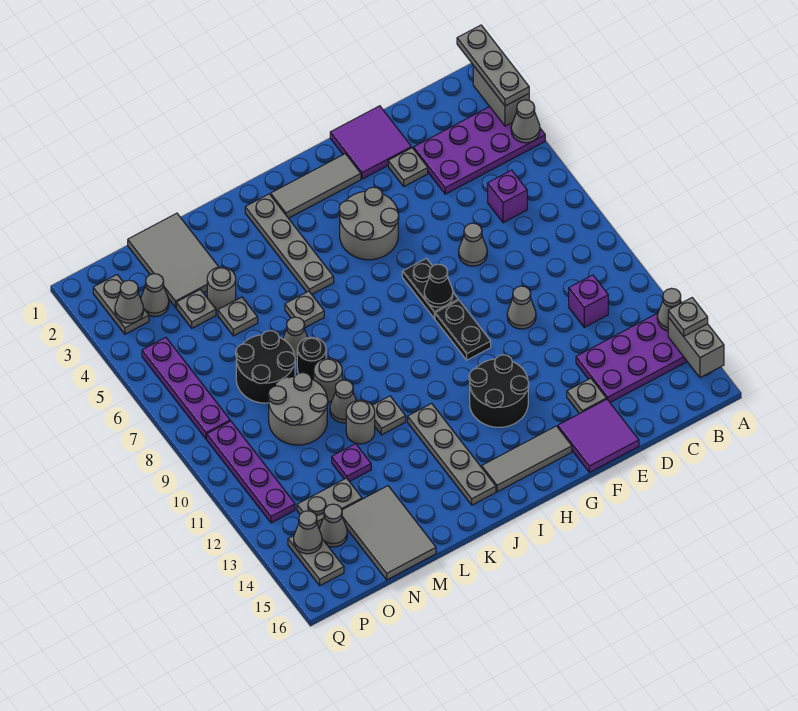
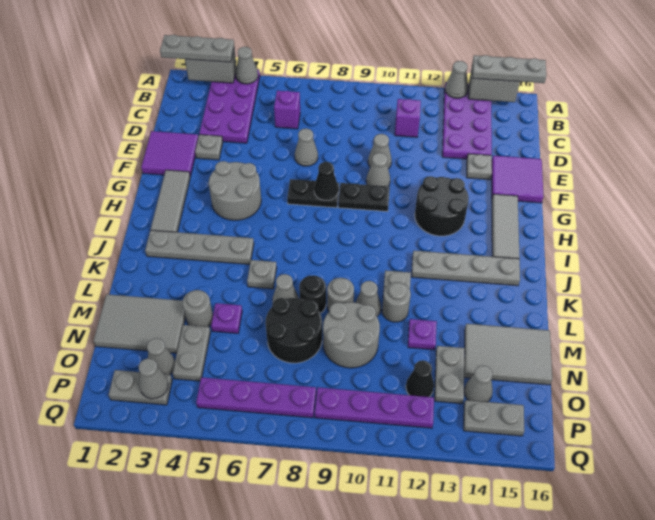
grey plate A14 level 3 -> grey plate A14:A16 level 3
grey plate M5 level 1 -> purple plate M5 level 1
grey plate N4 level 1 -> grey plate N4:O4 level 1
none -> black cone O12 level 1
grey cone P14 level 2 -> grey cone F10 level 1

